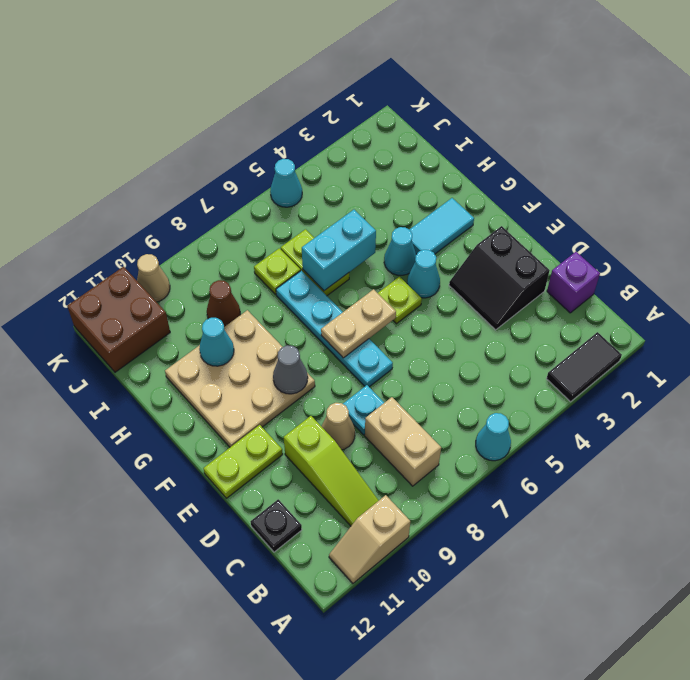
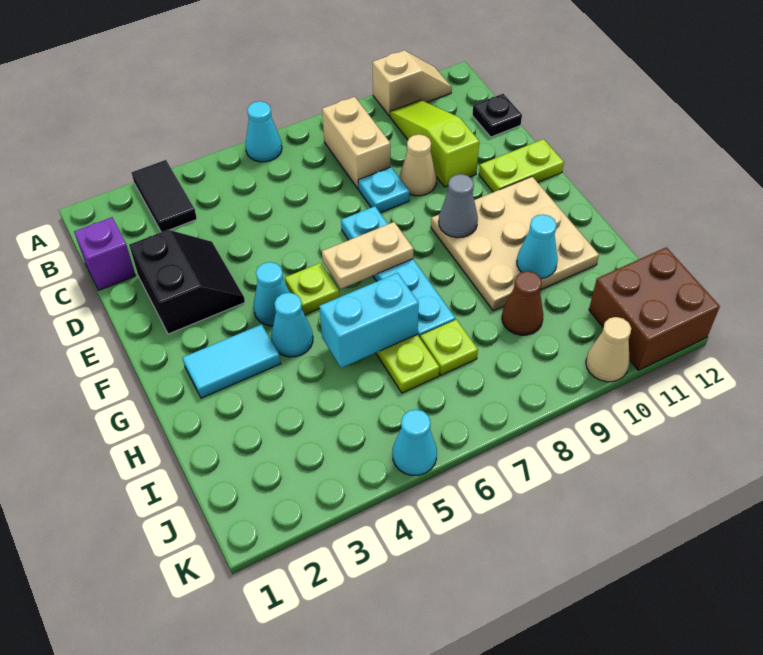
black tile A2:A3 level 1 -> black tile A3:B3 level 1

